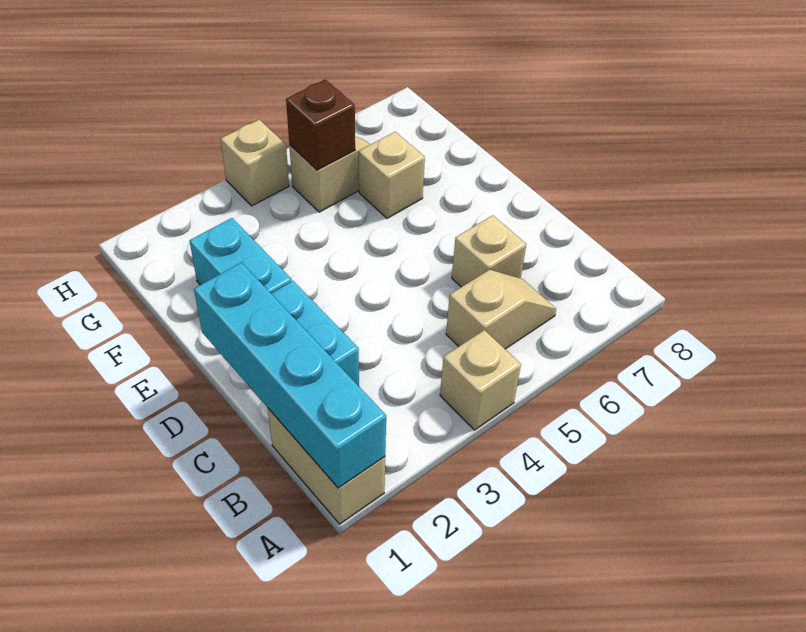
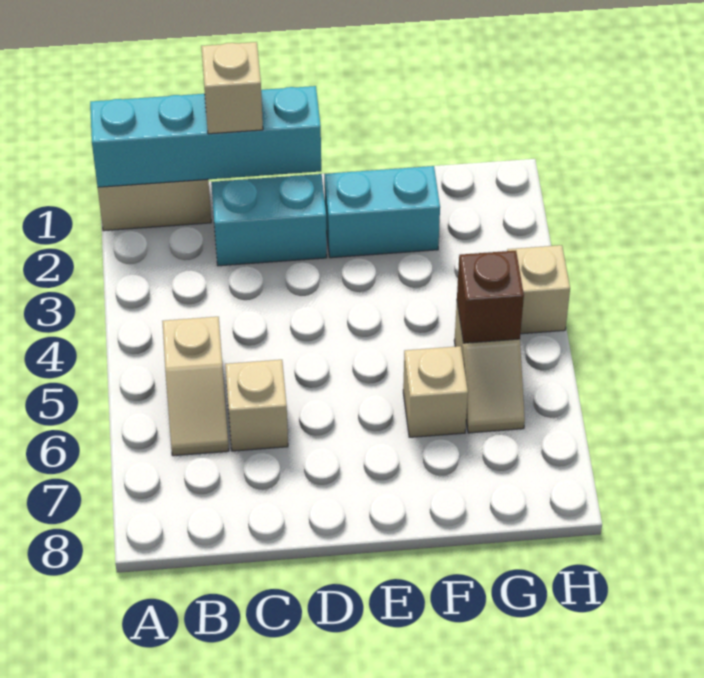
tan brick A4 level 1 -> tan brick C1 level 3

